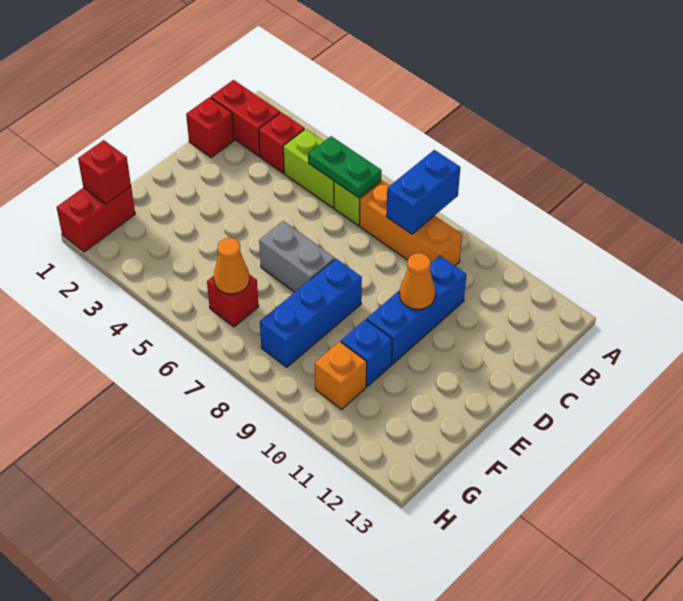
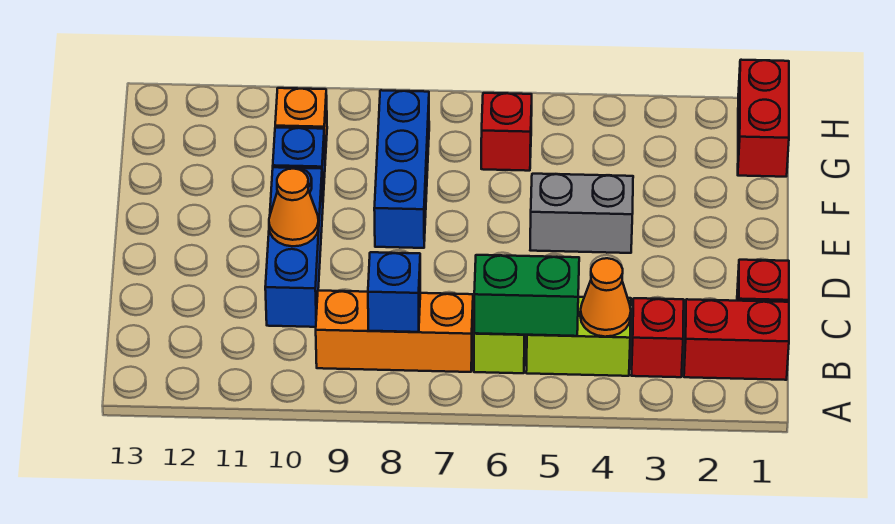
blue brick A8:B8 level 2 -> blue brick B8 level 2
green plate B5:B6 level 2 -> green brick B5:B6 level 2
grey brick E6:E7 level 1 -> grey brick E4:E5 level 1
red brick G1 level 2 -> none
orange cone G6 level 2 -> orange cone B4 level 2

